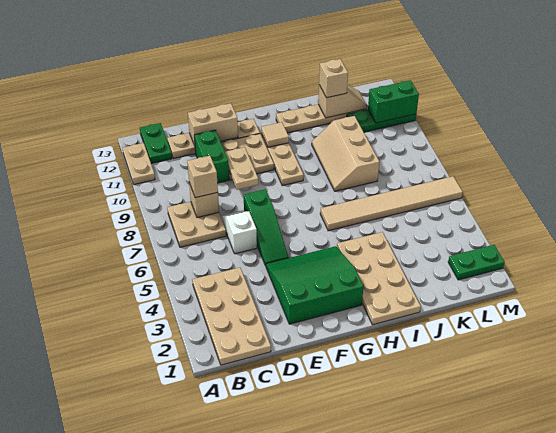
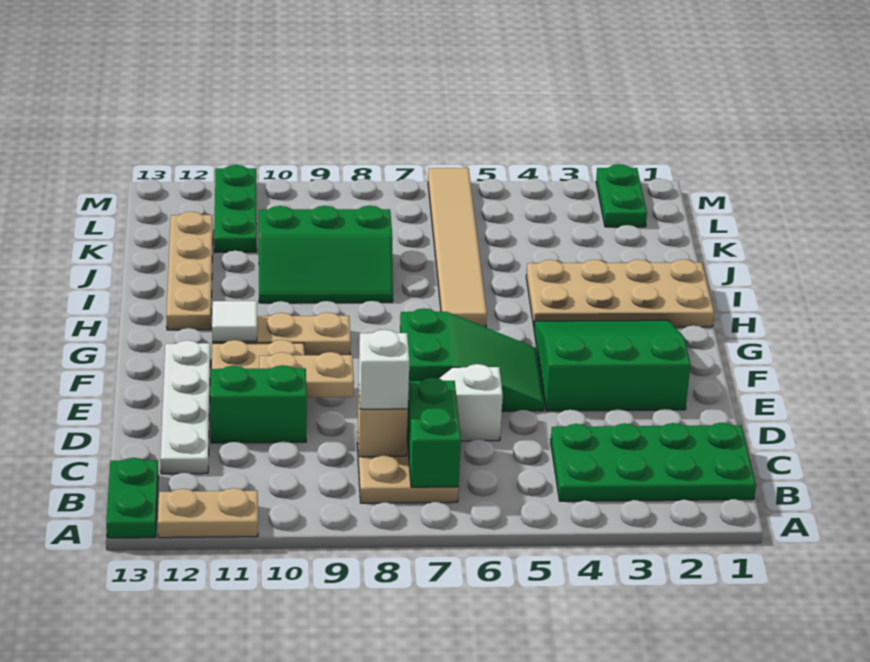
tan plate B1:C4 level 1 -> green plate B1:C4 level 1
green plate B12:B13 level 1 -> green plate A13:B13 level 1
tan brick C8 level 3 -> white brick C8 level 3
tan plate C12:F12 level 1 -> white plate C12:F12 level 1
tan brick D12:E12 level 2 -> none
green slope E2:G4 level 1 top 2 -> green slope E2:G4 level 1 top E
green slope E5:E7 level 1 top 7 -> green slope E5:F7 level 1 top 7
tan tile G11 level 2 -> white tile G11 level 2
tan slope I8:J10 level 1 top J -> green slope I8:J10 level 1 top J
tan slope J12:K12 level 2 top J -> none
tan brick J12 level 3 -> none
green brick L11:M11 level 2 -> green brick B7:C7 level 2

